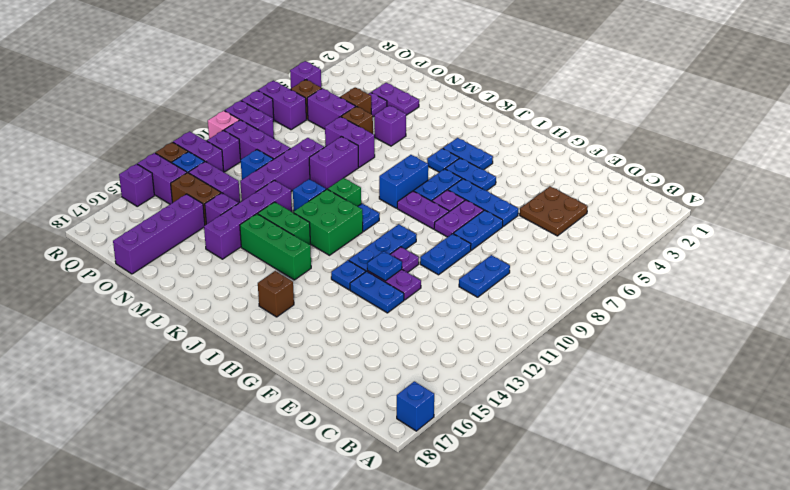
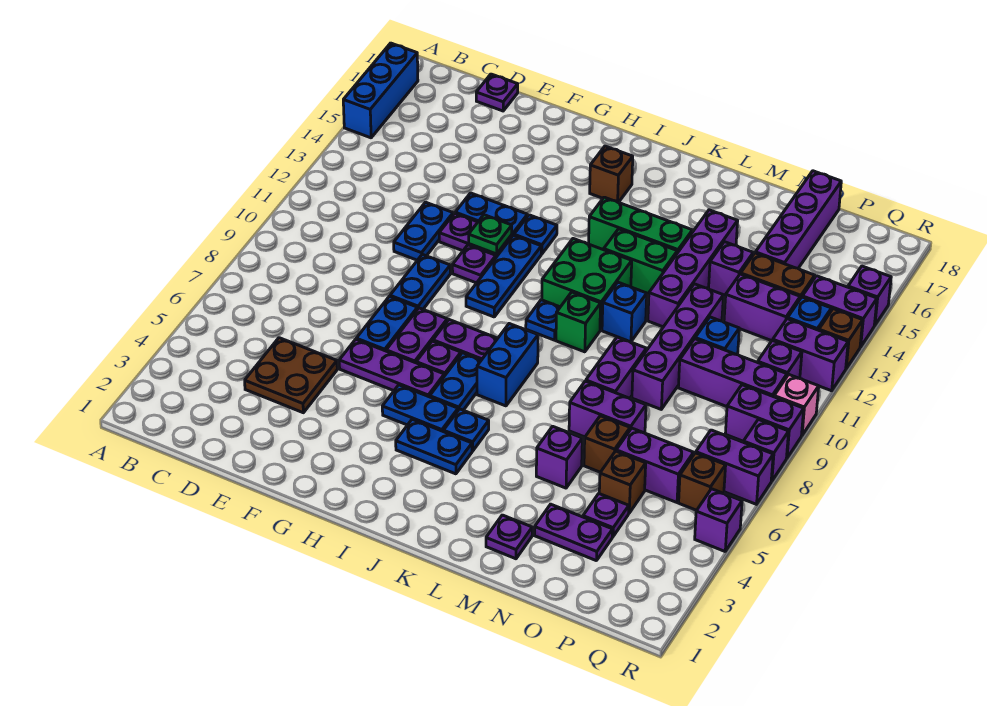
blue brick A17 level 1 -> blue brick A15:A17 level 1
blue plate D9:D10 level 1 -> blue plate E11:E12 level 1
none -> purple plate D18 level 1
blue plate F6:H6 level 1 -> purple plate F6:H6 level 1
blue plate G12 level 2 -> green plate G12 level 2
none -> purple plate M2 level 1

